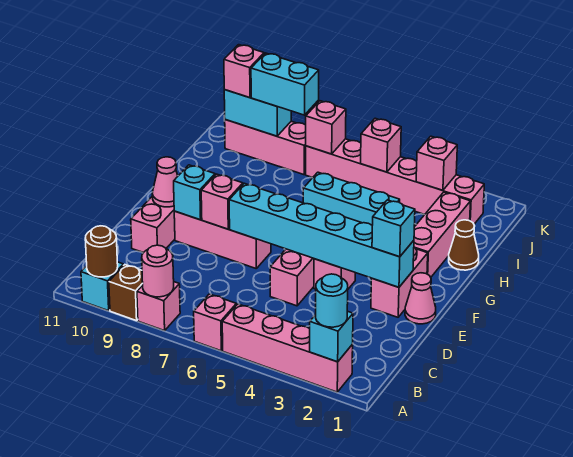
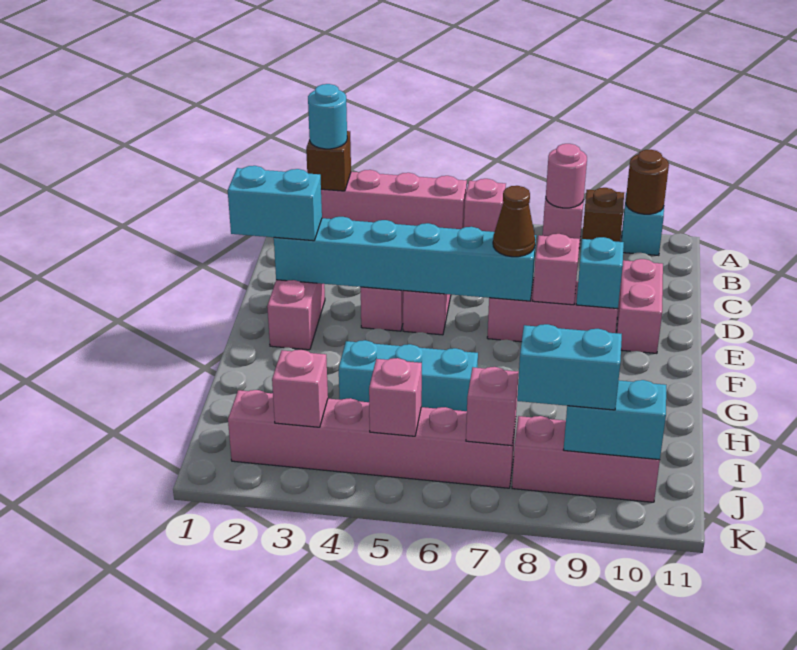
cyan brick A2 level 2 -> brown brick A2 level 2
pink cone E1 level 1 -> none
cyan brick E2 level 3 -> cyan brick E1:E2 level 3
pink cone E10 level 2 -> none
pink brick G2:I2 level 1 -> none
brown cone H1 level 1 -> brown cone E7 level 3
pink brick J10 level 3 -> none

